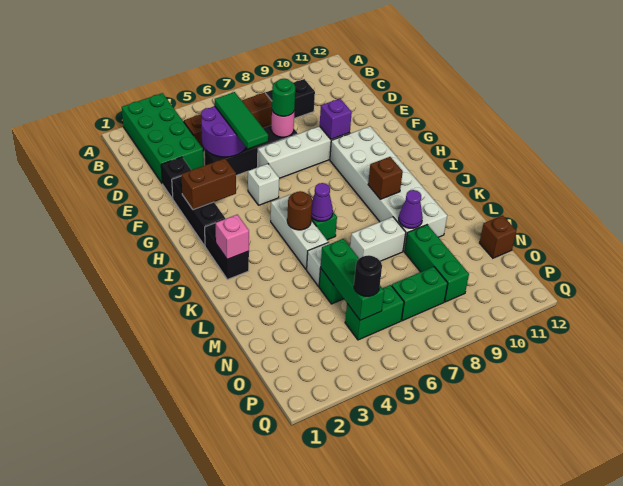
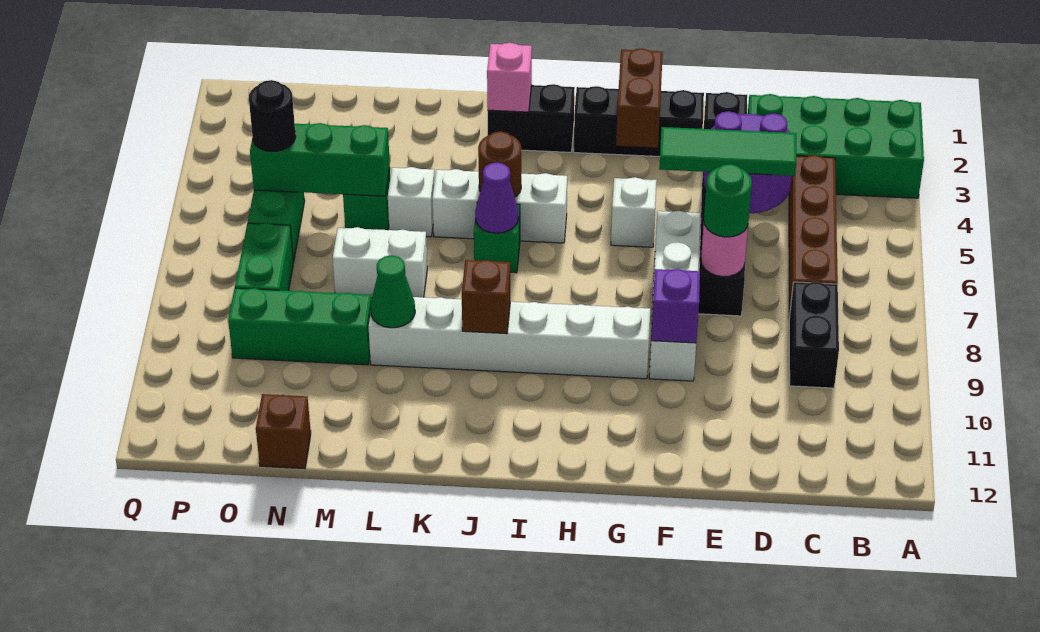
white brick G9:L10 level 1 -> white brick G9:L9 level 1
white brick L7:L8 level 1 -> white brick L7:M7 level 1
purple cone L9 level 2 -> green cone L9 level 2

